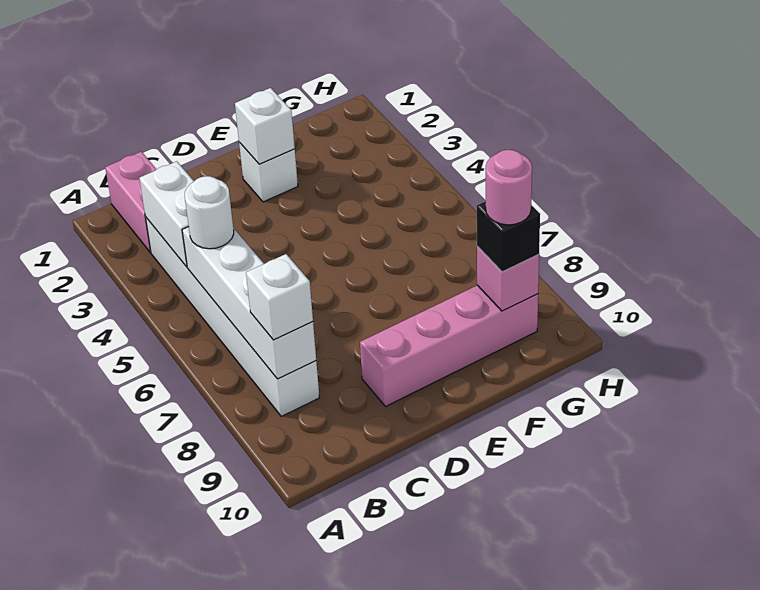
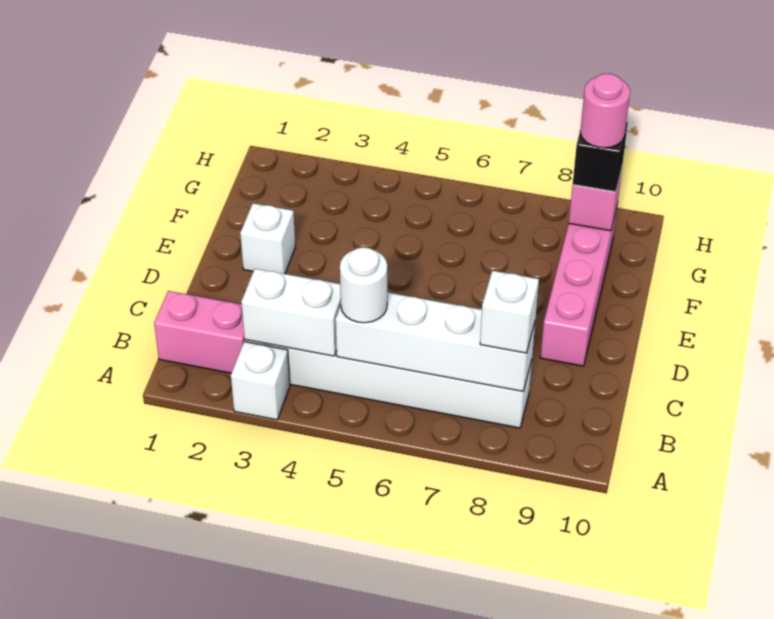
white brick E2 level 2 -> white brick A3 level 1

